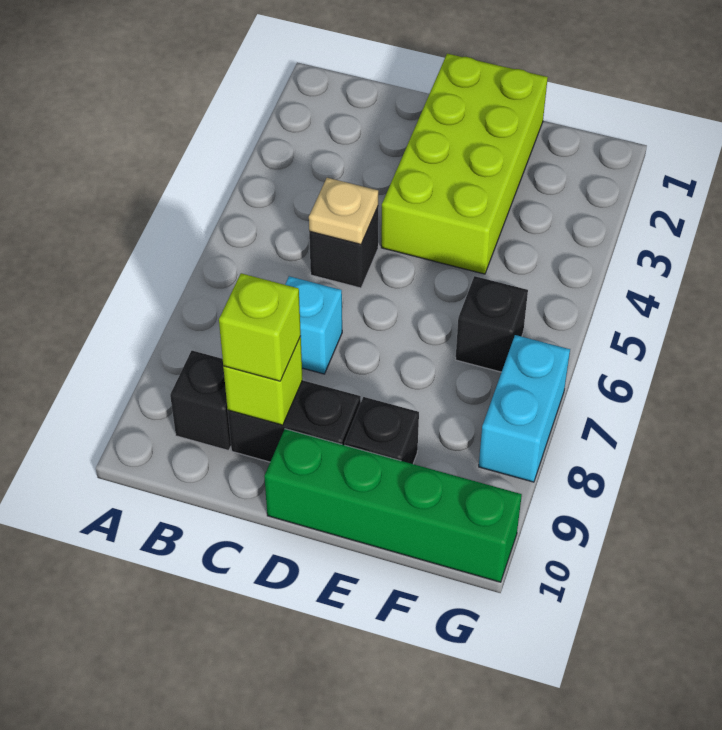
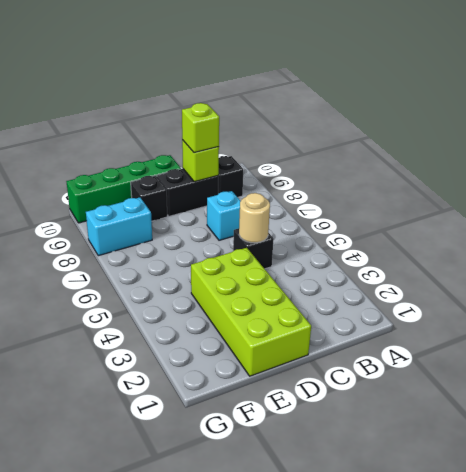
tan plate C5 level 2 -> tan round brick C5 level 2
black brick F6 level 1 -> none
cyan brick G7:G8 level 1 -> cyan brick F8:G8 level 1

